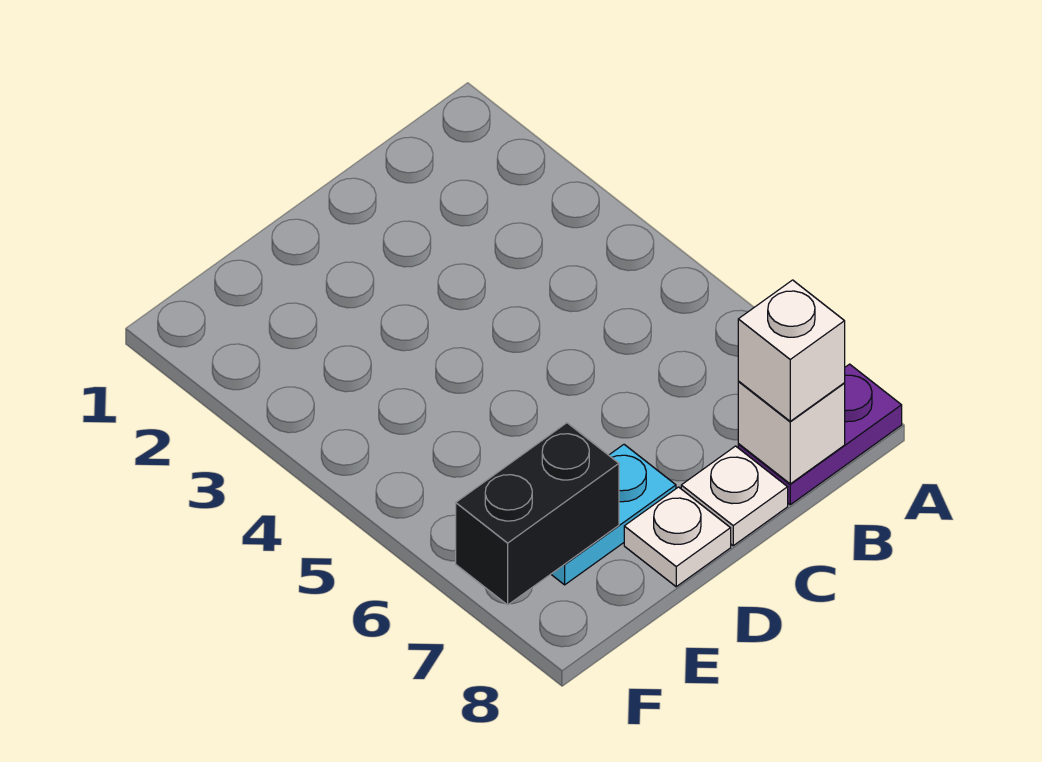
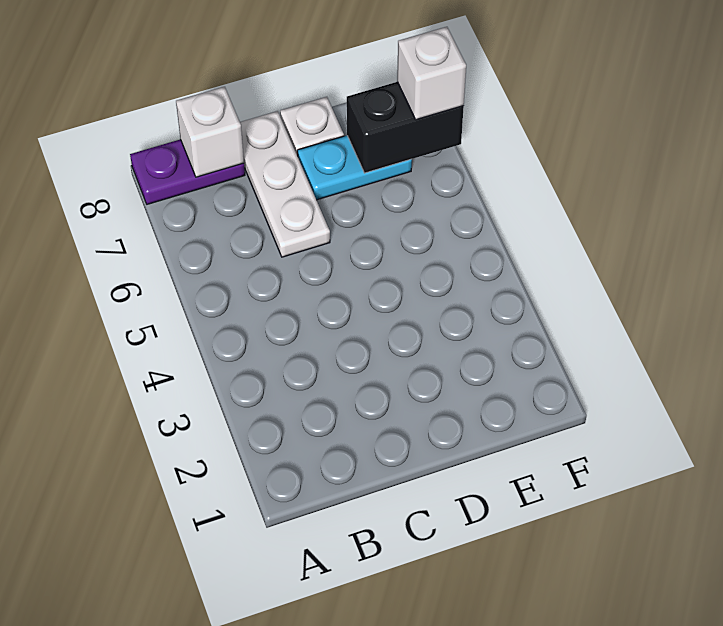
white brick B8 level 3 -> white brick F7 level 3
white plate C8 level 1 -> white plate C6:C8 level 1

